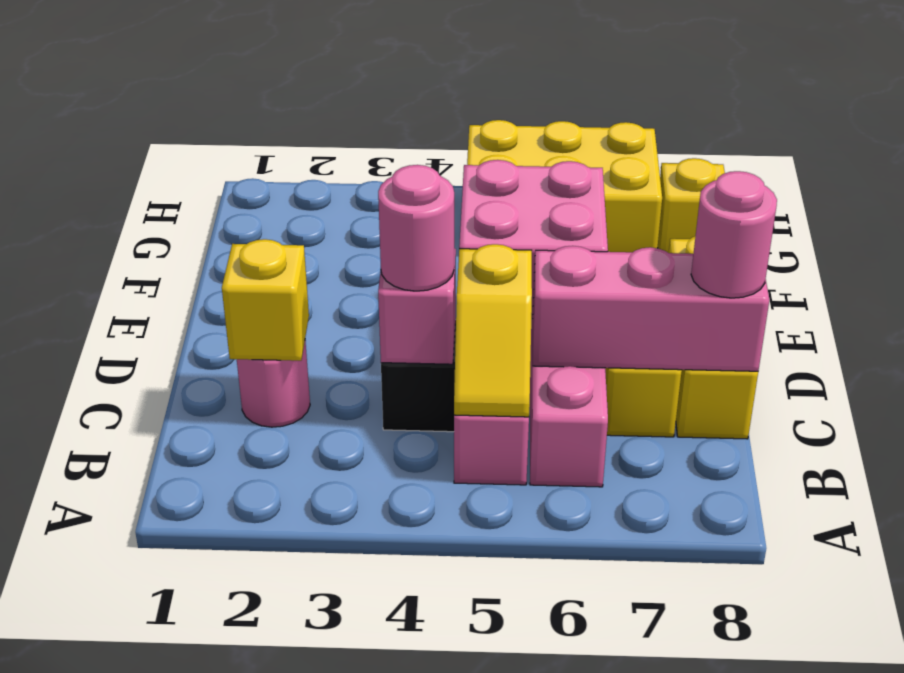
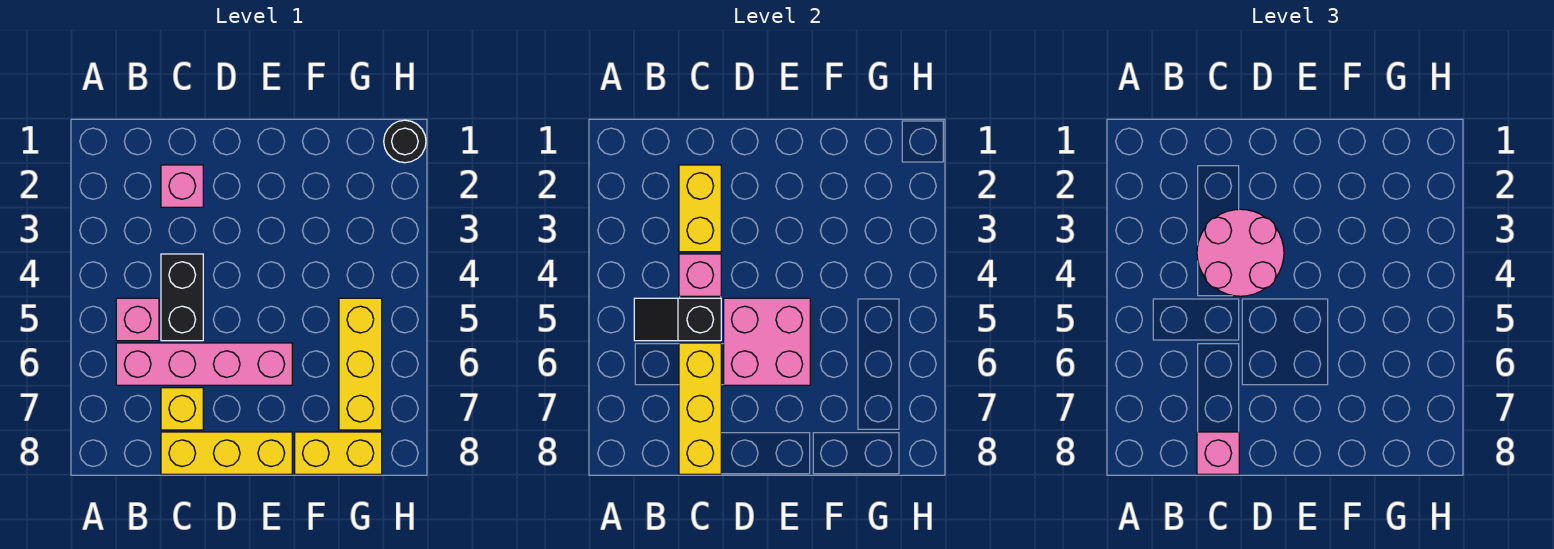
yellow slope B5:C5 level 2 top C -> black slope B5:C5 level 2 top C
pink round brick C2 level 1 -> pink brick C2 level 1
yellow brick C2 level 2 -> yellow brick C2:C3 level 2
pink round brick C4 level 3 -> pink round brick C3:D4 level 3
pink brick C6:C8 level 2 -> yellow brick C6:C8 level 2
pink round brick C8 level 3 -> pink brick C8 level 3
yellow brick G5:H7 level 1 -> yellow brick G5:G7 level 1
yellow brick G8 level 1 -> yellow brick F8:G8 level 1
none -> black round brick H1 level 1

